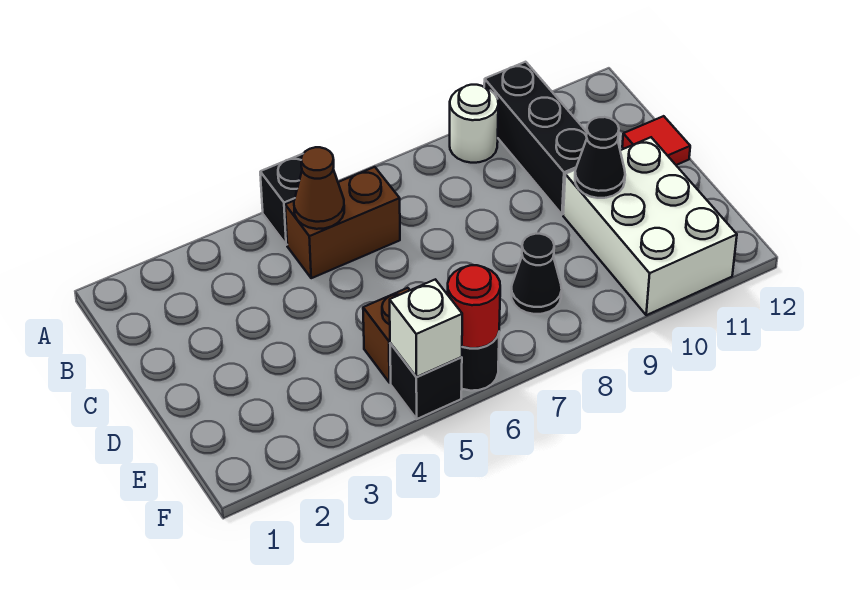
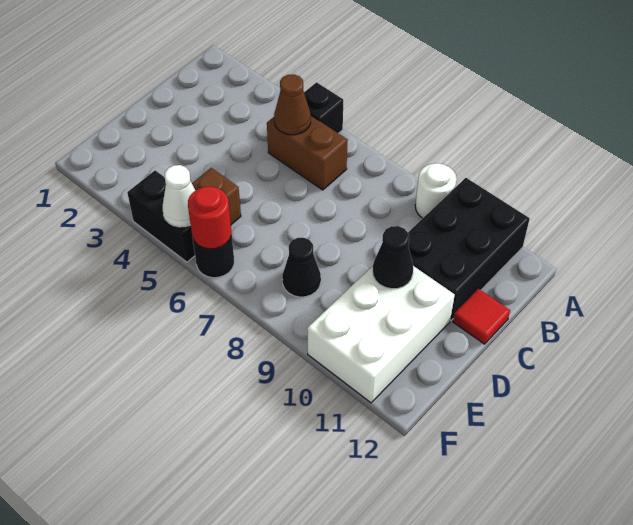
black brick A10:C10 level 1 -> black brick A10:C11 level 1
black brick F5 level 1 -> black brick F4:F5 level 1
white brick F5 level 2 -> white cone F5 level 2

